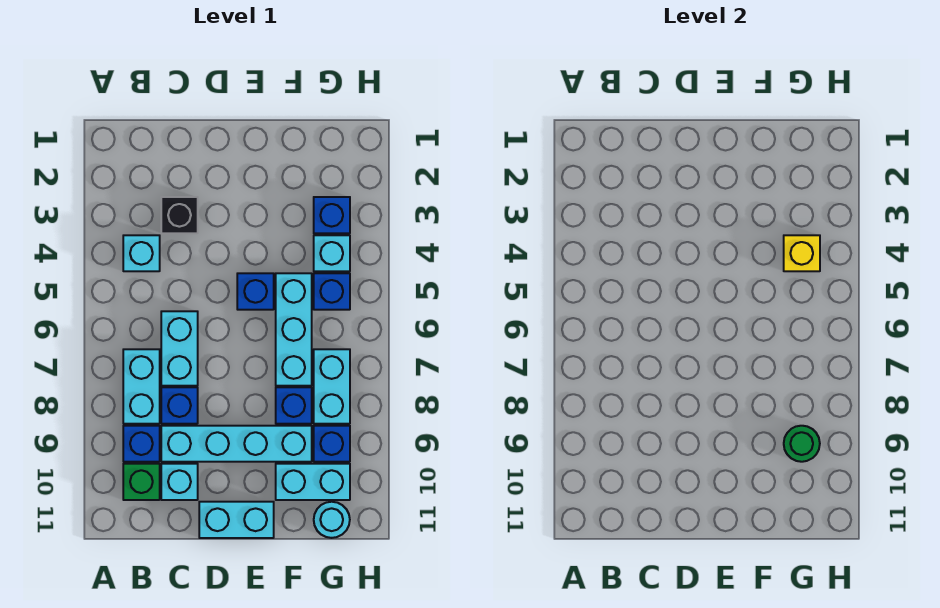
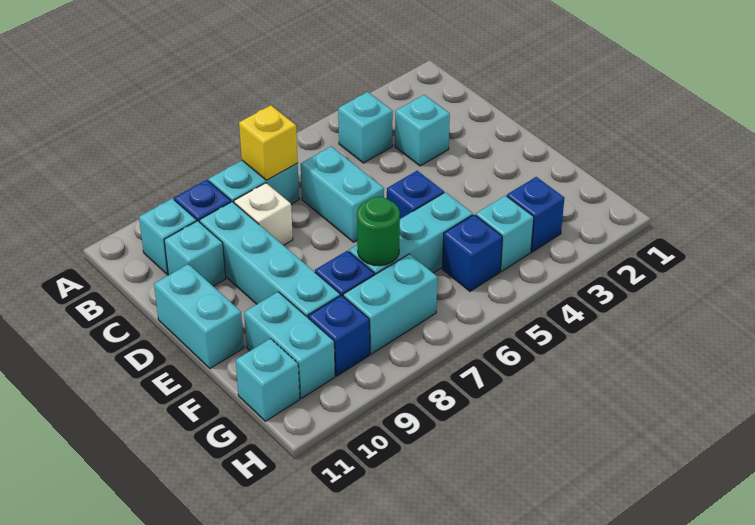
green brick B10 level 1 -> cyan brick B10 level 1
black brick C3 level 1 -> cyan brick C3 level 1
cyan brick C6:C7 level 1 -> cyan brick C6:D6 level 1
blue brick C8 level 1 -> white brick C8 level 1
yellow brick G4 level 2 -> yellow brick B7 level 2
green round brick G9 level 2 -> green round brick F7 level 2
cyan round brick G11 level 1 -> cyan brick G11 level 1

